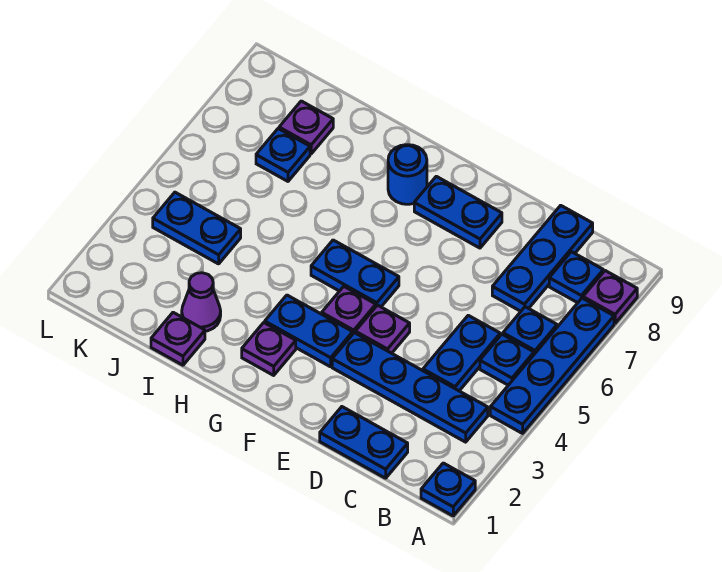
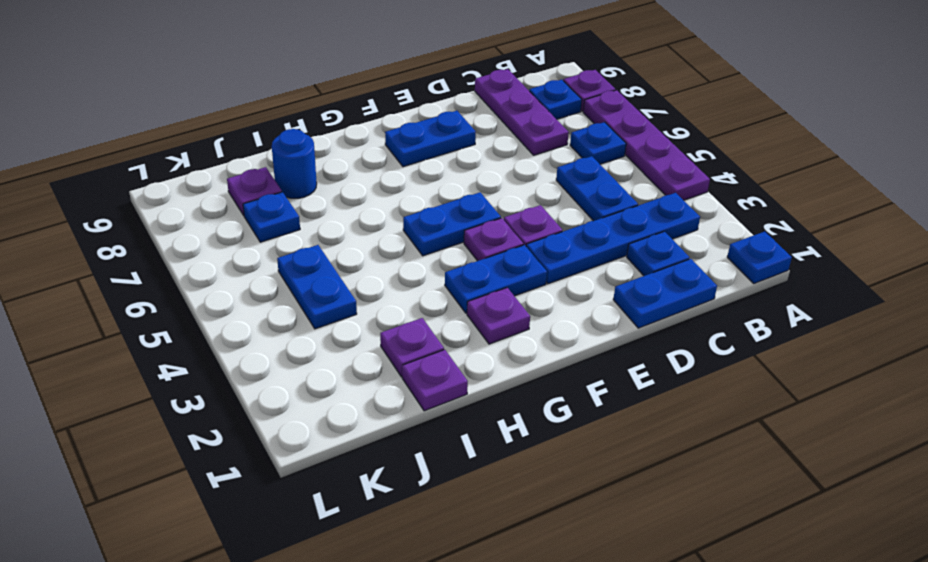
blue plate A4:A7 level 1 -> purple plate A4:A7 level 1
blue plate B5 level 1 -> blue plate C2 level 1
blue plate C7:C9 level 1 -> purple plate C7:C9 level 1
blue round brick G8 level 1 -> blue round brick I8 level 1
purple cone I2 level 1 -> purple plate I2 level 1
blue plate J4:K4 level 1 -> blue plate J4:J5 level 1

